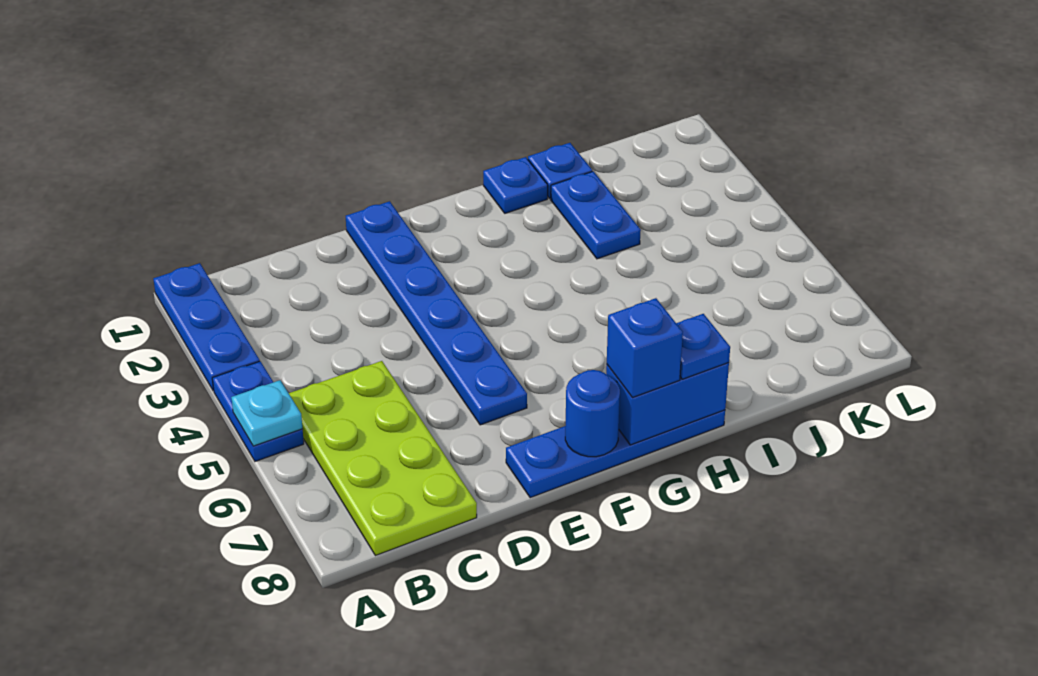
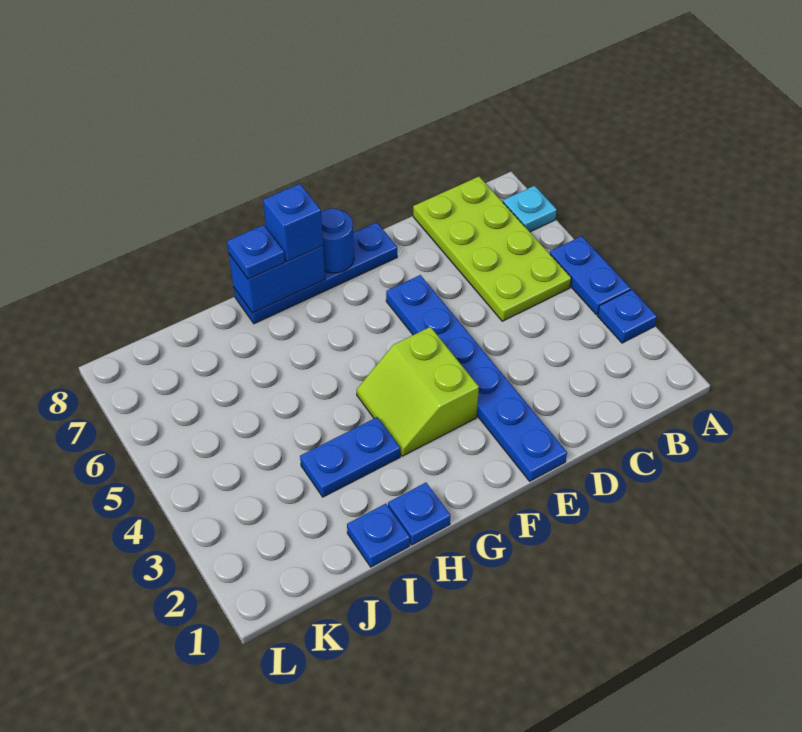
blue plate A1:A3 level 1 -> blue plate A3 level 1
cyan plate A5 level 2 -> cyan plate A7 level 1
none -> lime slope F3:G4 level 1 top F
blue plate I2:I3 level 1 -> blue plate H3:I3 level 1

